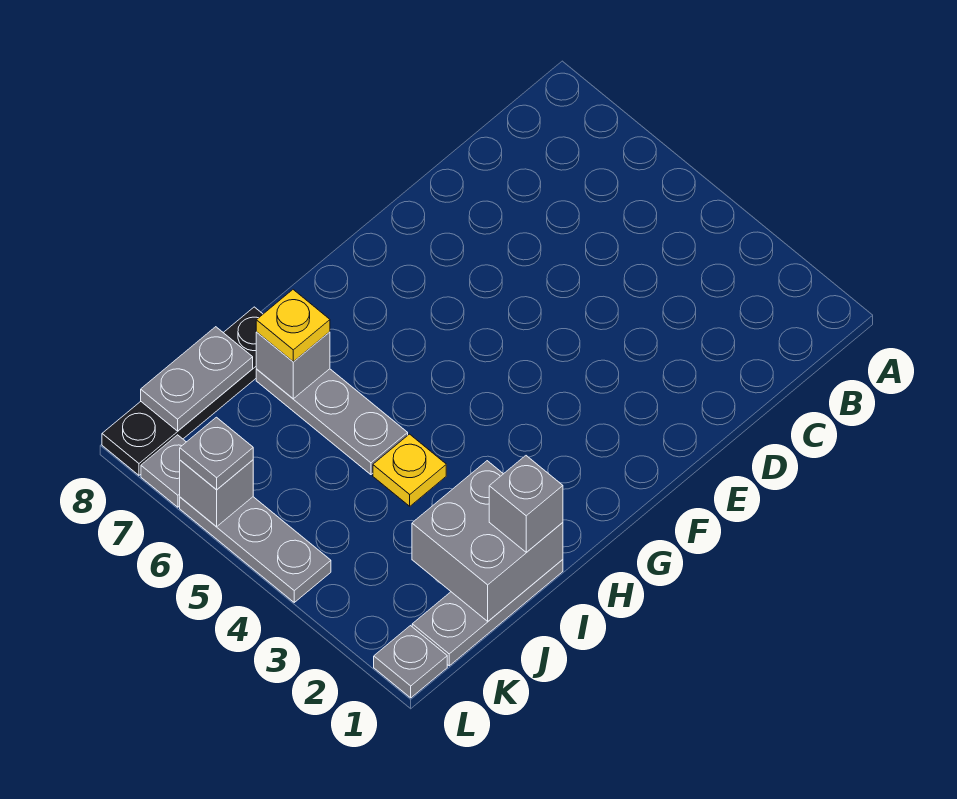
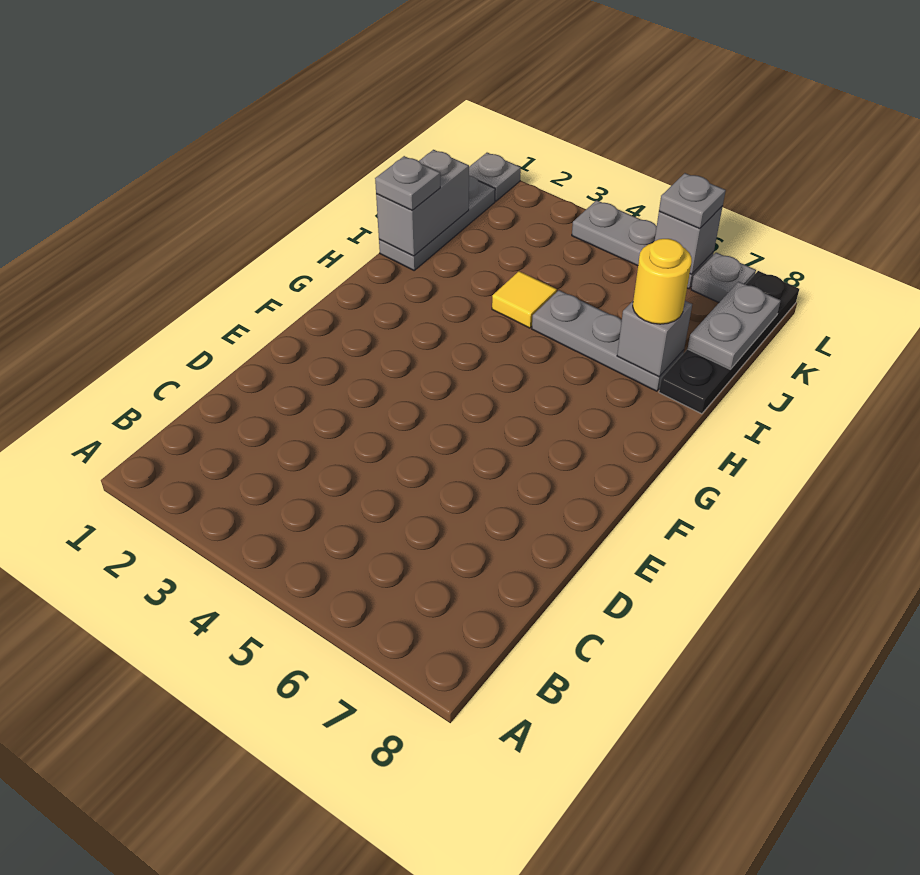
grey brick I1:J2 level 2 -> grey brick I1:J1 level 2
grey brick I1 level 3 -> grey plate I1 level 3
yellow plate I4 level 1 -> yellow tile I4 level 1
yellow plate I7 level 3 -> yellow round brick I7 level 3

